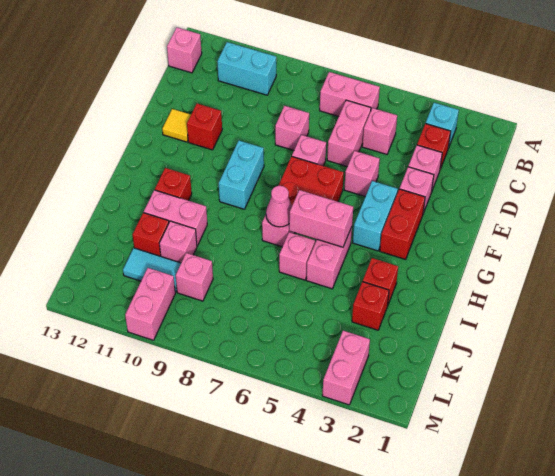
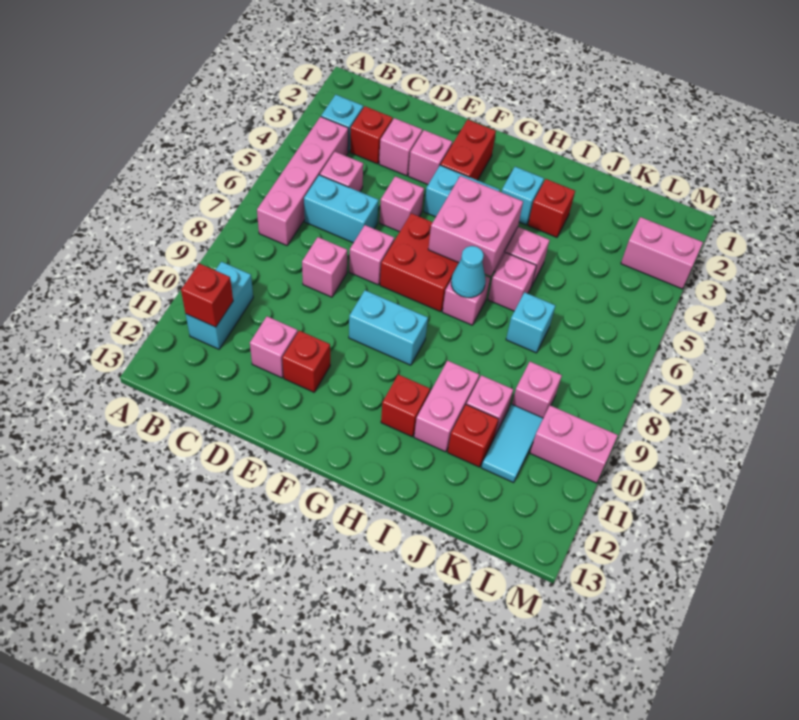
pink brick B6:B7 level 1 -> pink brick B4:B7 level 1
pink brick B13 level 1 -> pink brick D11 level 1
pink brick C6:D6 level 1 -> cyan brick C6:D6 level 1
yellow tile E12 level 1 -> none
red brick F3:G3 level 1 -> red brick F2:F3 level 1
none -> cyan brick H3 level 1
pink brick H5:H6 level 2 -> pink brick G5:H6 level 2
pink cone H7 level 2 -> cyan cone H7 level 2
red brick J3 level 1 -> red brick B11 level 2
none -> cyan brick J7 level 1

